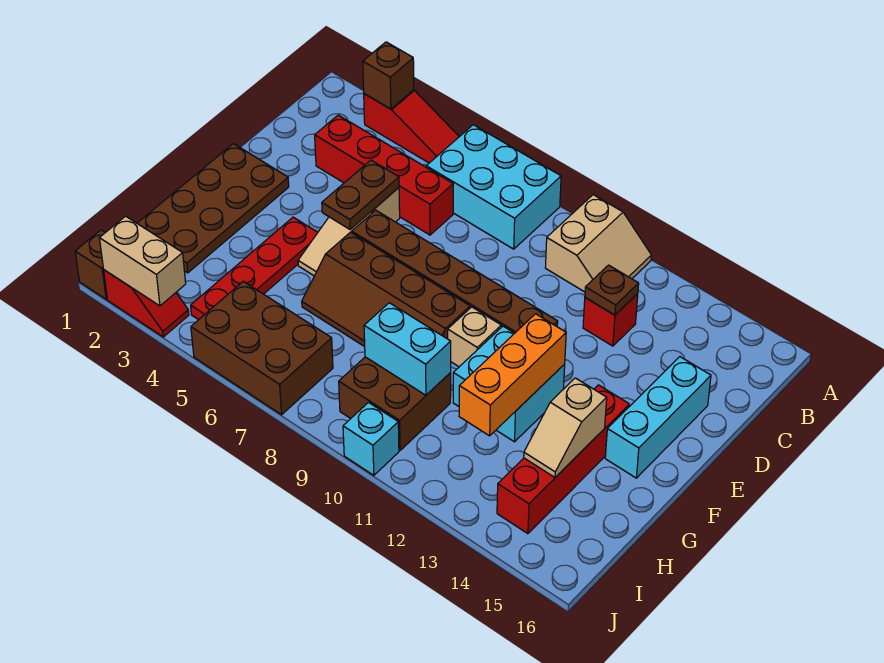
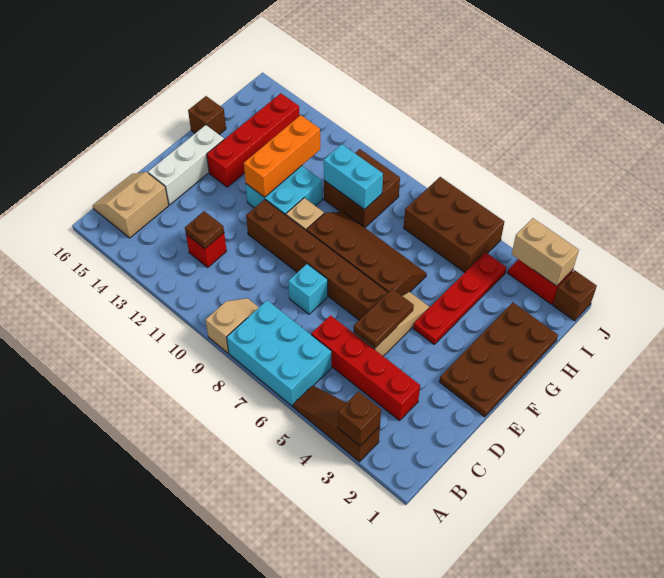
red slope A3:A5 level 1 top 3 -> brown slope A3:A5 level 1 top 3
tan slope A10:B11 level 1 top 10 -> tan slope B15:C16 level 1 top 15
cyan brick D15:F15 level 1 -> white brick D15:F15 level 1
tan slope G14:H14 level 2 top G -> tan slope A9:B9 level 1 top A
none -> brown brick G16 level 1
cyan brick J10 level 1 -> cyan brick D8 level 1

